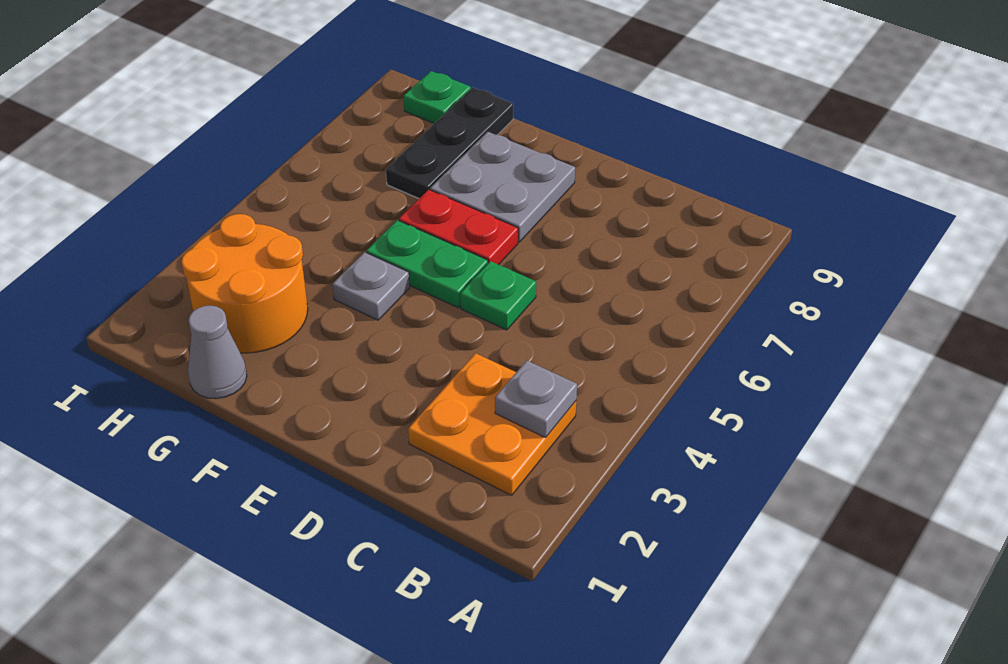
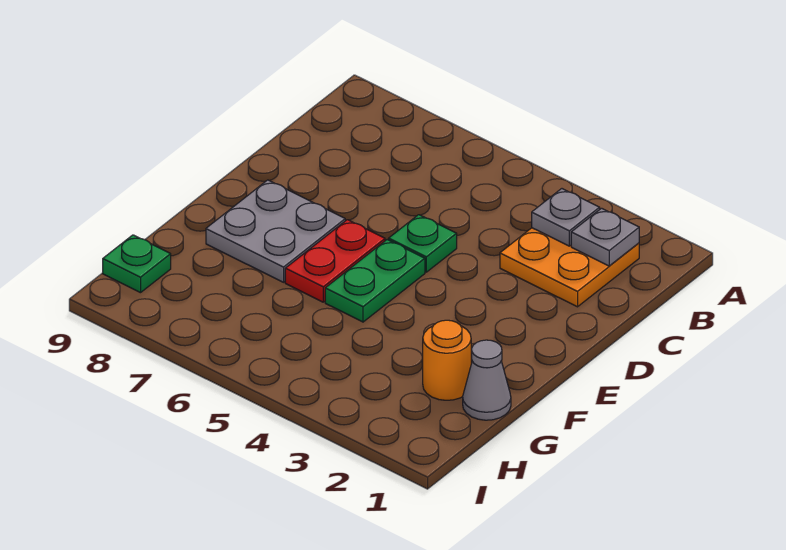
grey plate F4 level 1 -> grey plate B2 level 2
orange round brick G2:H3 level 1 -> orange round brick G2 level 1
black plate G7:G9 level 1 -> none

